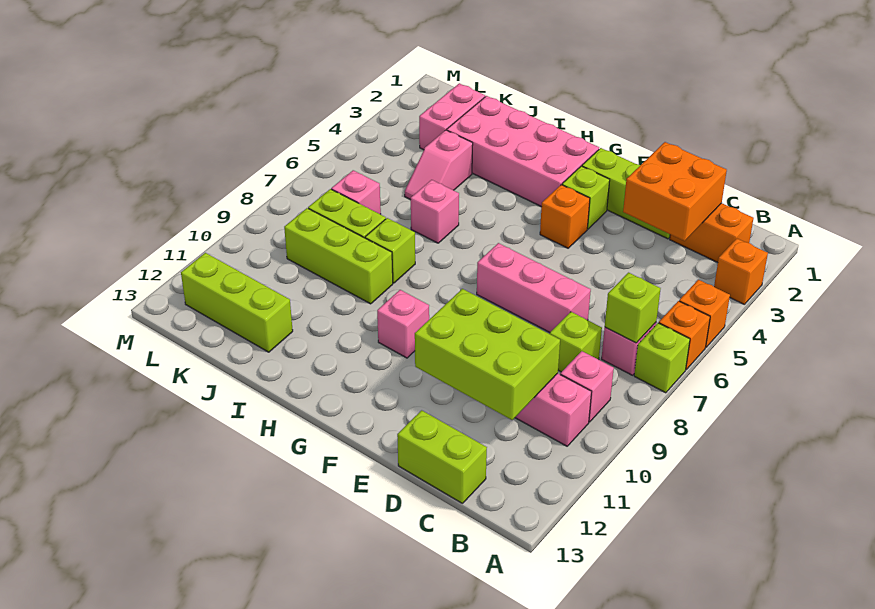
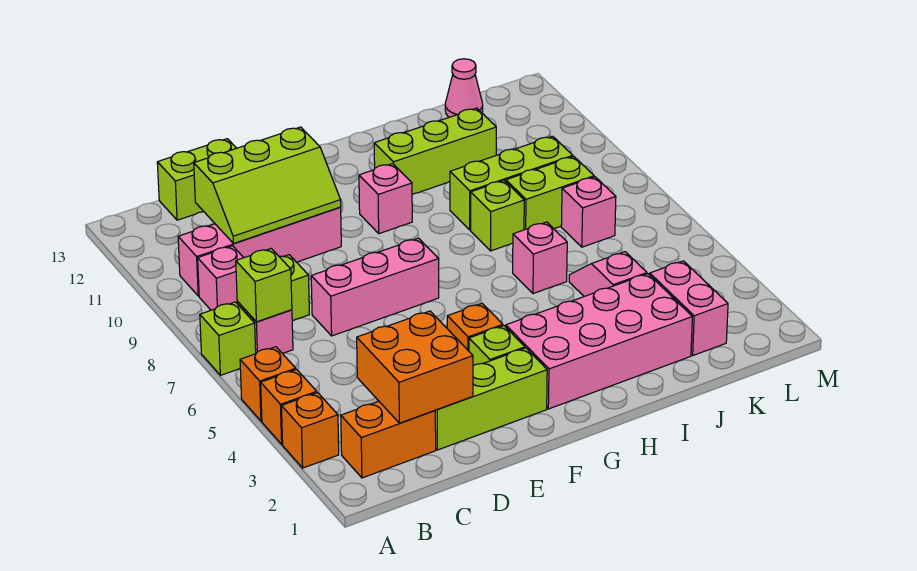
orange brick A6 level 1 -> orange brick A4 level 1
lime brick C10:E11 level 2 -> lime slope C10:E11 level 2 top 11
lime brick J12:L12 level 1 -> lime brick H11:J11 level 1
none -> pink cone K13 level 1

